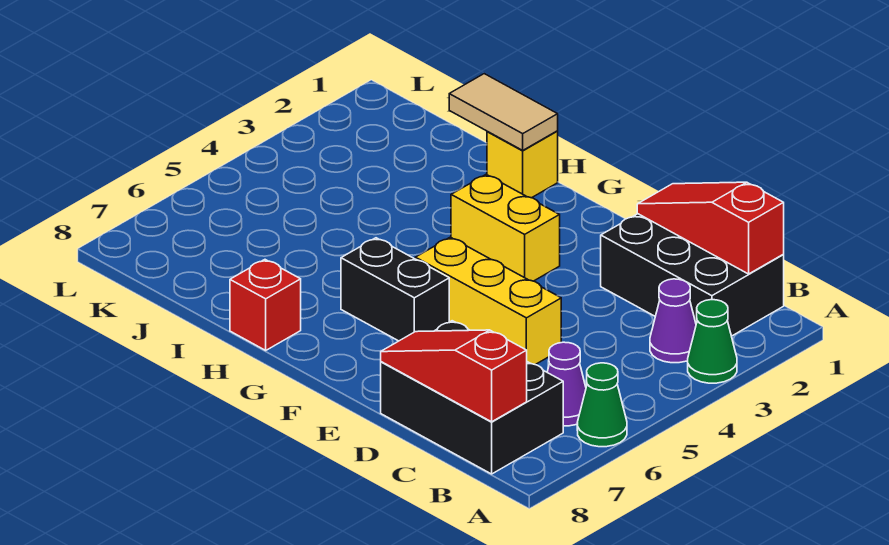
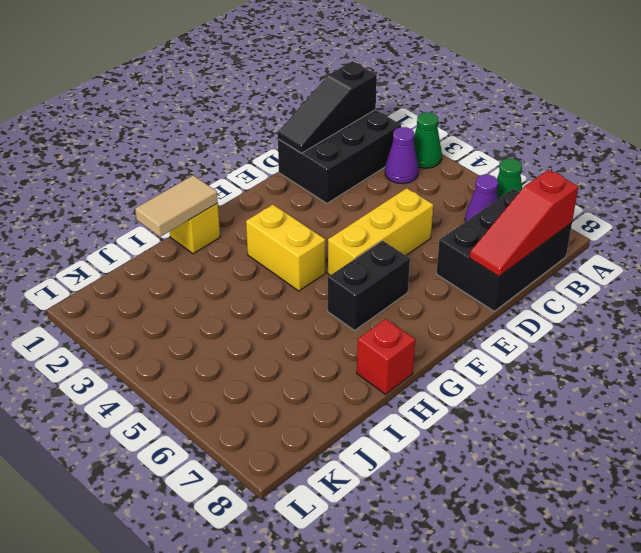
red slope B1:D1 level 2 top B -> black slope B1:D1 level 2 top B
yellow brick F3:G3 level 1 -> yellow brick G3:G4 level 1

